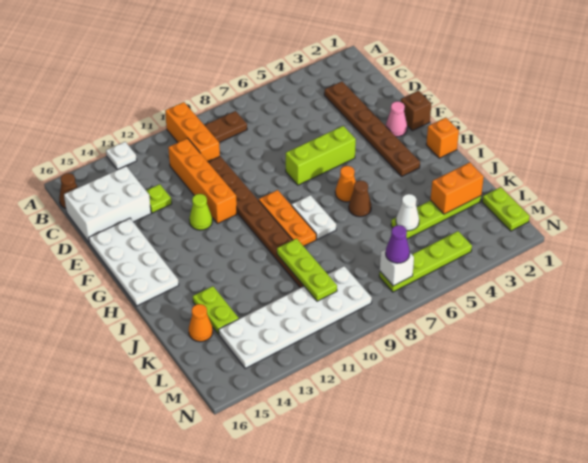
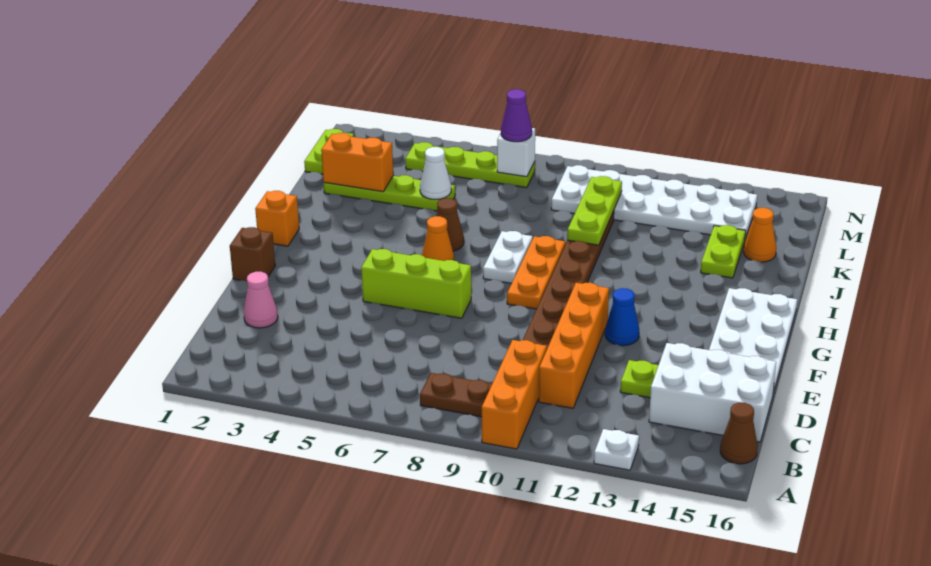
brown plate C3:H3 level 1 -> none
pink cone F2 level 1 -> pink cone D2 level 1
lime cone F12 level 1 -> blue cone F12 level 1

